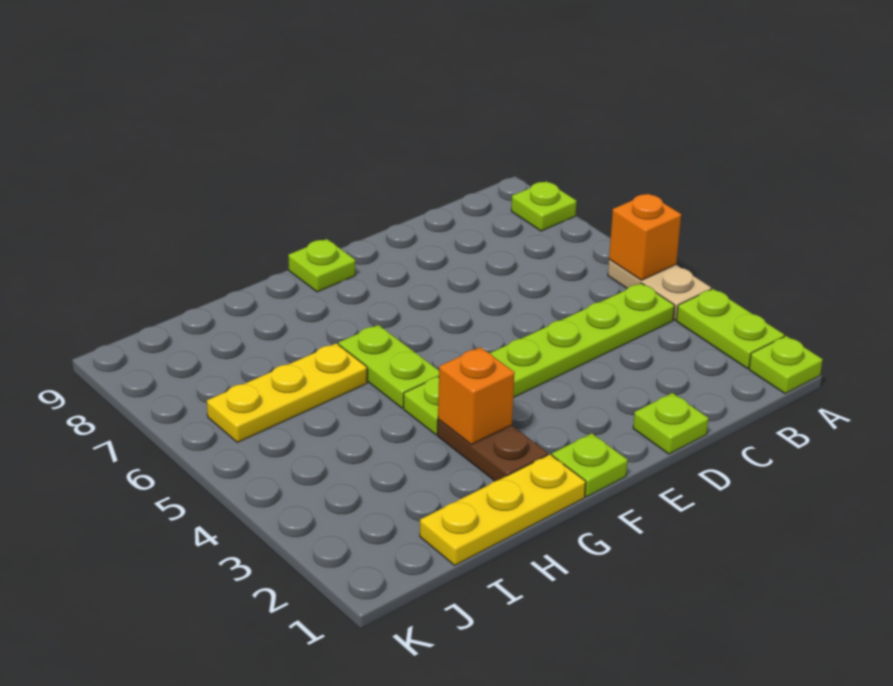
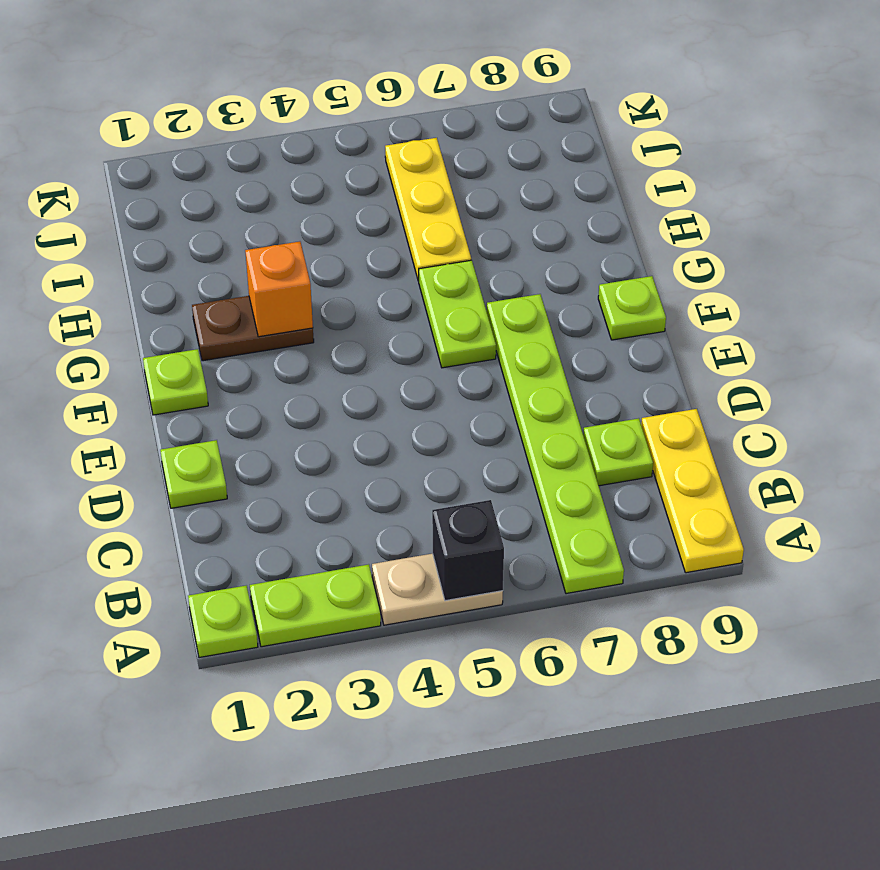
orange brick A5 level 2 -> black brick A5 level 2
lime plate A8 level 1 -> lime plate C8 level 1
lime plate B4:G4 level 1 -> lime plate A7:F7 level 1
yellow plate G1:I1 level 1 -> yellow plate A9:C9 level 1
lime plate G5:G6 level 1 -> lime plate F6:G6 level 1

